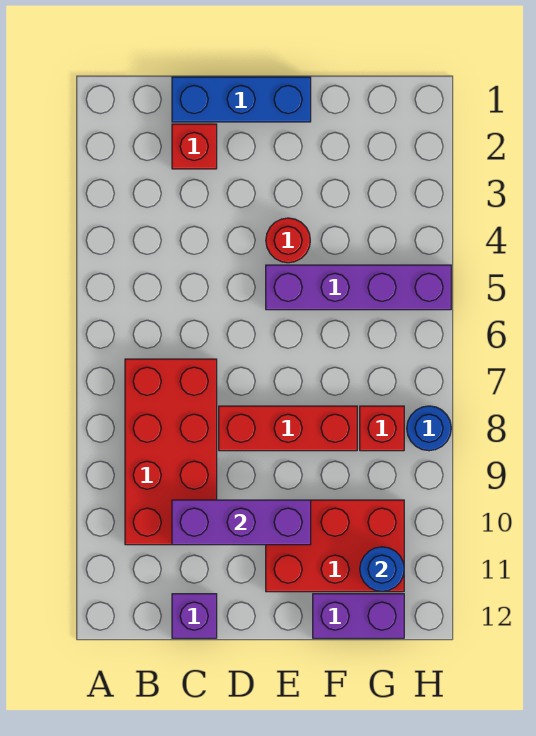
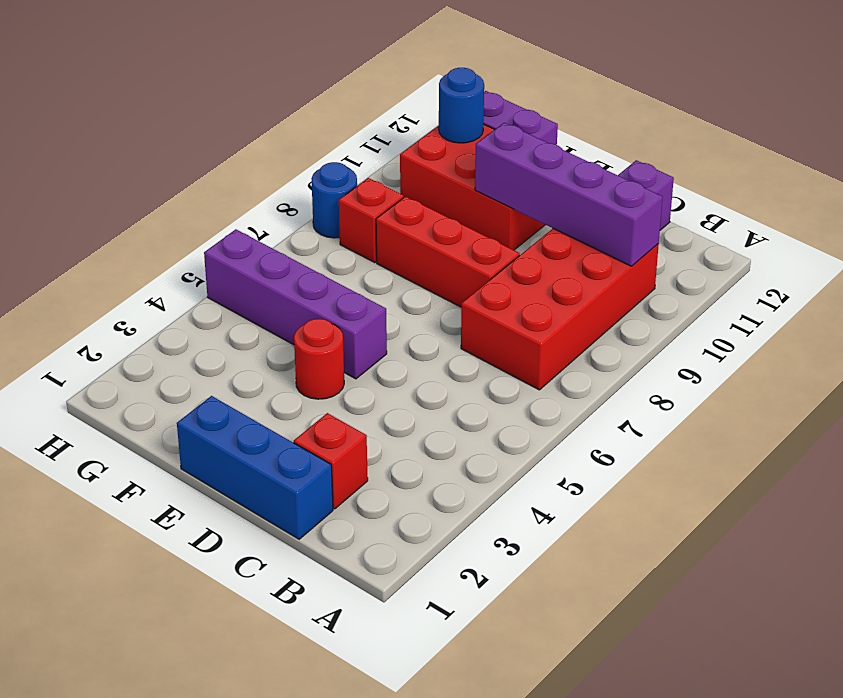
purple brick C10:E10 level 2 -> purple brick B10:E10 level 2

